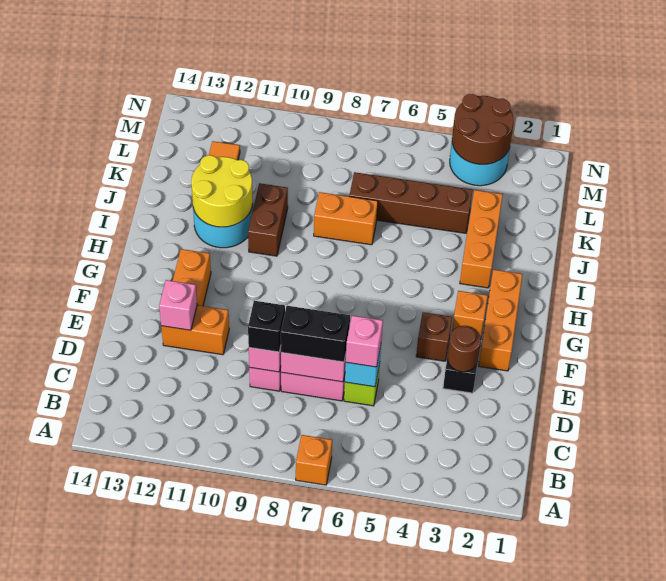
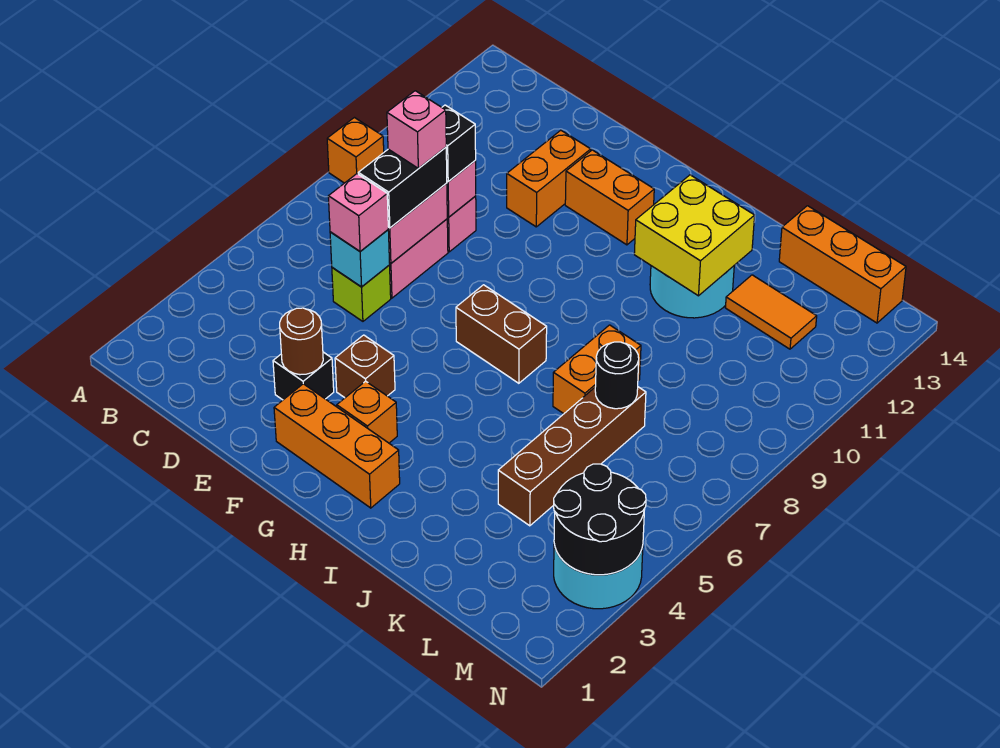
orange brick A7 level 1 -> orange brick A9 level 1
pink brick E12 level 2 -> pink brick D8 level 4
orange brick I3:K3 level 1 -> orange brick K14:M14 level 1
brown brick I10:J10 level 1 -> brown brick G7:H7 level 1
yellow round brick I11:J12 level 2 -> yellow brick I11:J12 level 2
none -> black round brick K7 level 2
brown round brick M3:N4 level 2 -> black round brick M3:N4 level 2

